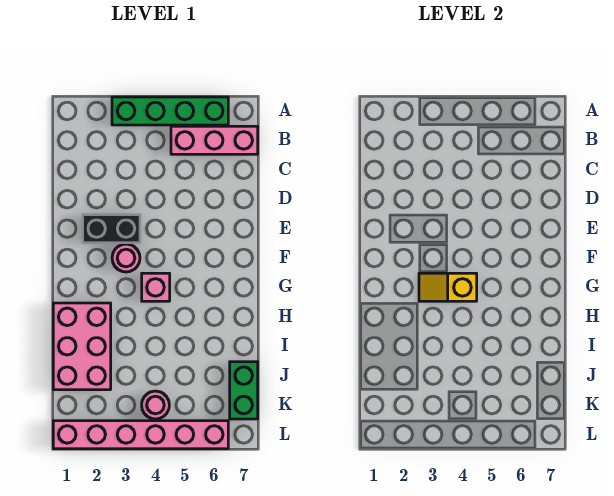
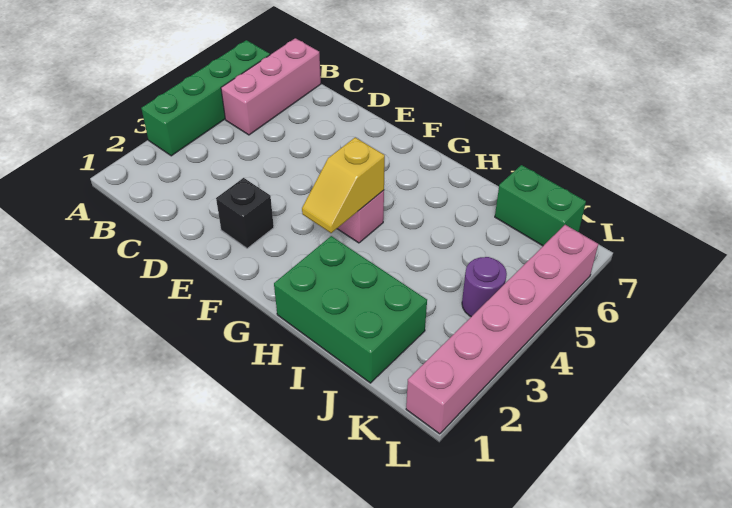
black brick E2:E3 level 1 -> black brick E2 level 1
pink round brick F3 level 1 -> none
pink brick H1:J2 level 1 -> green brick H1:J2 level 1
pink round brick K4 level 1 -> purple round brick K4 level 1

